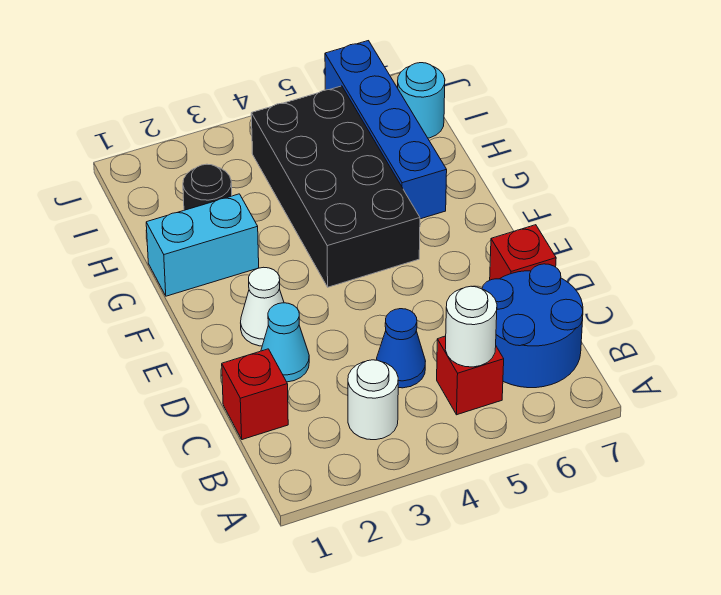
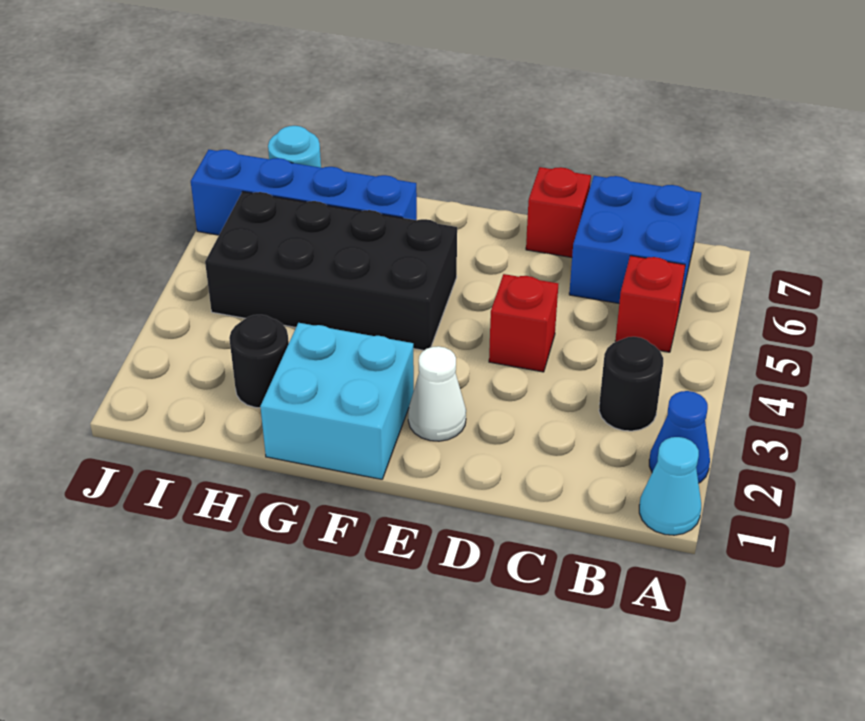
white round brick B3 level 1 -> black round brick B3 level 1
white round brick B5 level 2 -> none
blue round brick B6:C7 level 1 -> blue brick B6:C7 level 1
red brick C1 level 1 -> red brick D4 level 1
blue cone C4 level 1 -> blue cone A2 level 1
cyan cone D2 level 1 -> cyan cone A1 level 1
cyan brick G1:G2 level 1 -> cyan brick F1:G2 level 1

